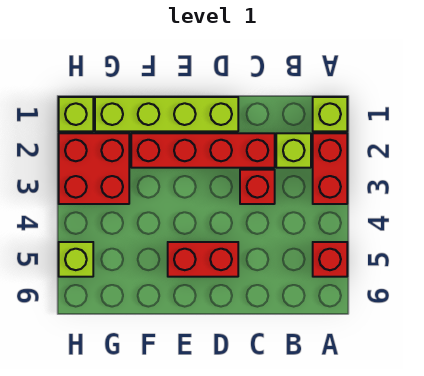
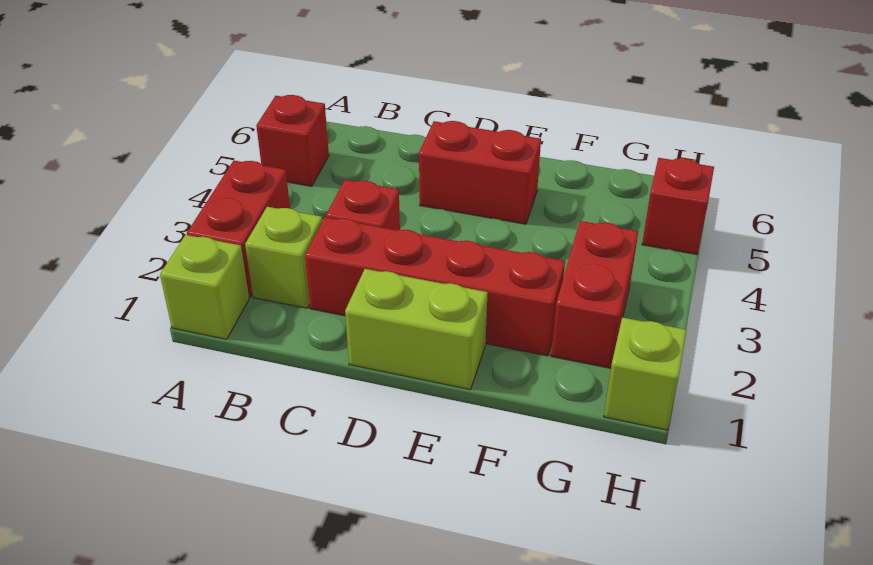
lime brick D1:G1 level 1 -> lime brick D1:E1 level 1
red brick G2:H3 level 1 -> red brick G2:G3 level 1
lime brick H5 level 1 -> red brick H5 level 1

